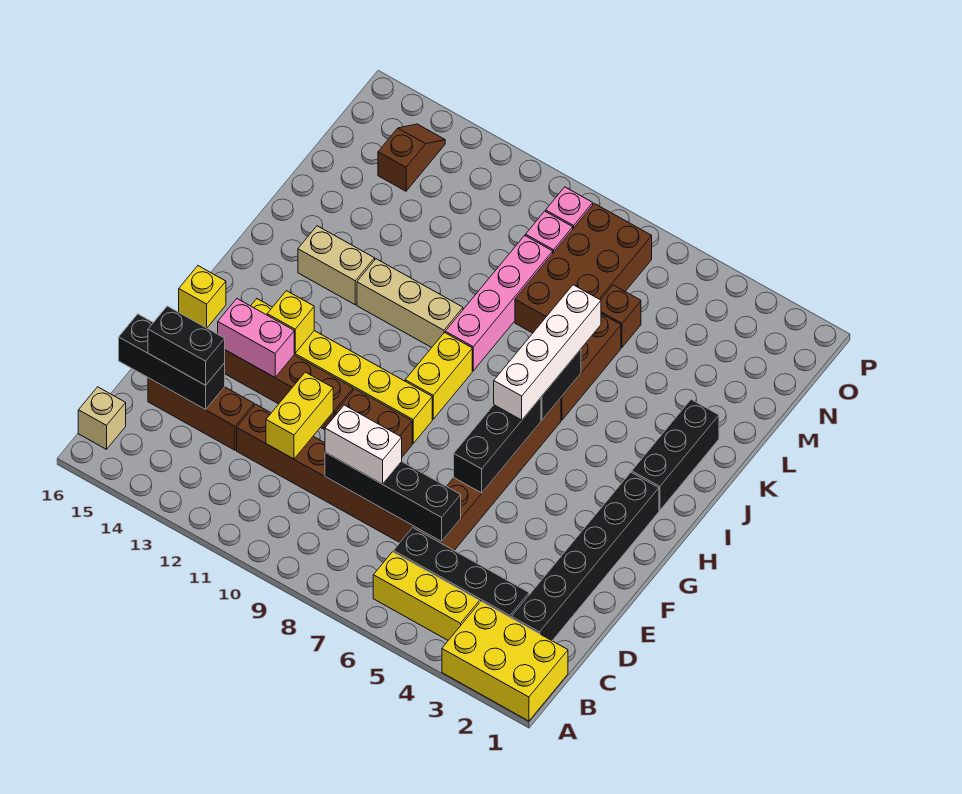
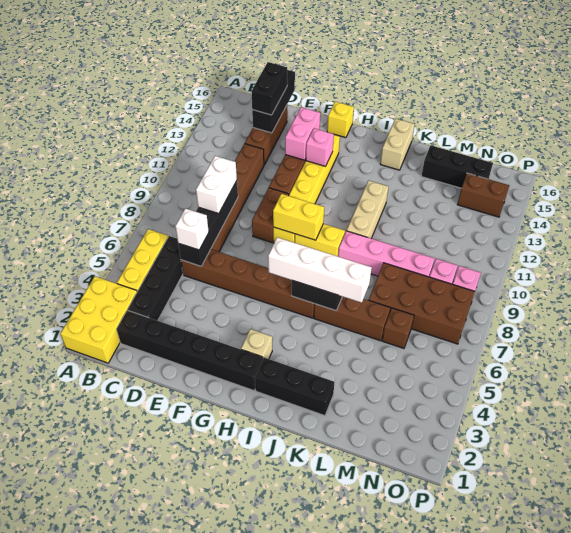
tan brick B16 level 1 -> tan brick H3 level 1
none -> white brick D6 level 3
yellow brick D11:E11 level 2 -> yellow brick G9:H9 level 2
black brick F6:H6 level 2 -> black brick L15:N15 level 1
yellow brick G13 level 2 -> pink brick G13 level 2
tan brick J13:J14 level 1 -> tan brick J15:J16 level 1
brown slope N14:O14 level 1 top N -> brown brick N14:O14 level 1

